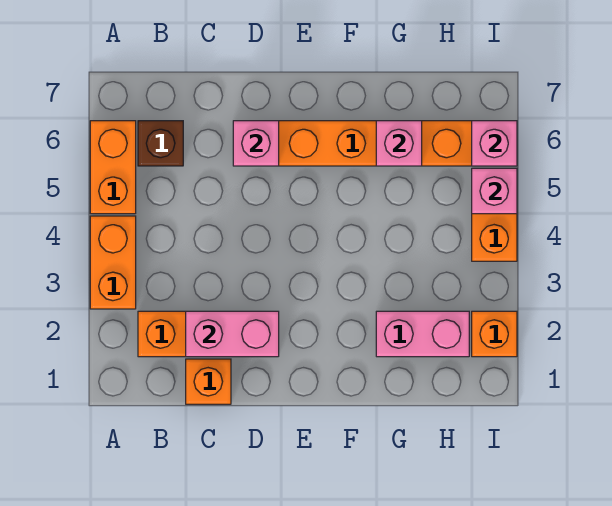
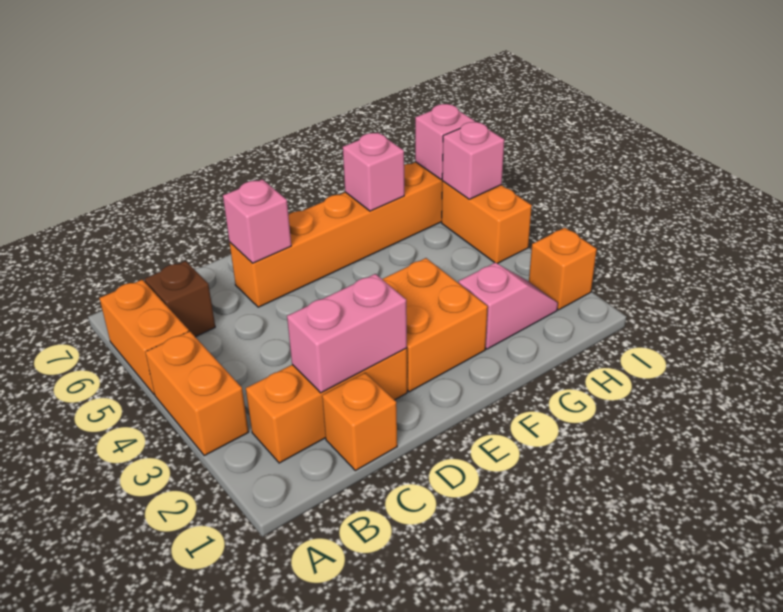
none -> orange brick E2:F3 level 1
pink brick G2:H2 level 1 -> pink slope G2:H2 level 1 top G

